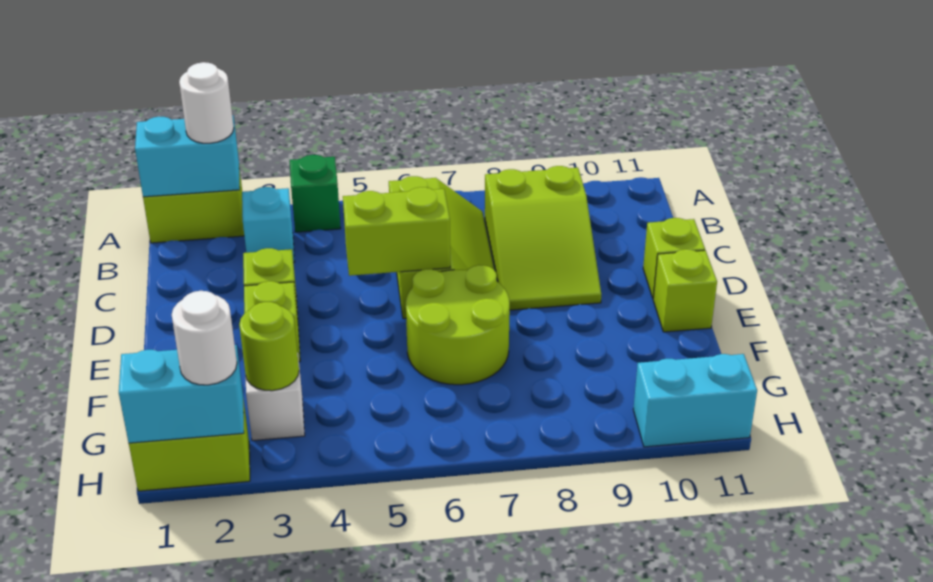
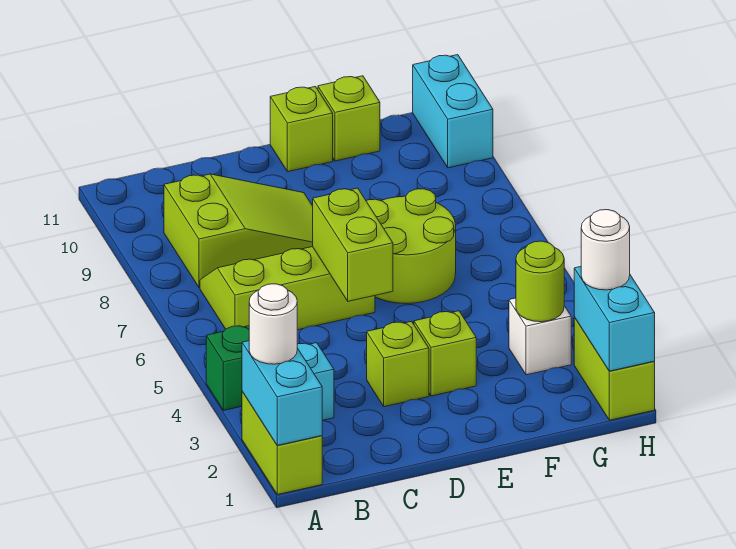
lime brick D11 level 1 -> lime brick F11 level 1

